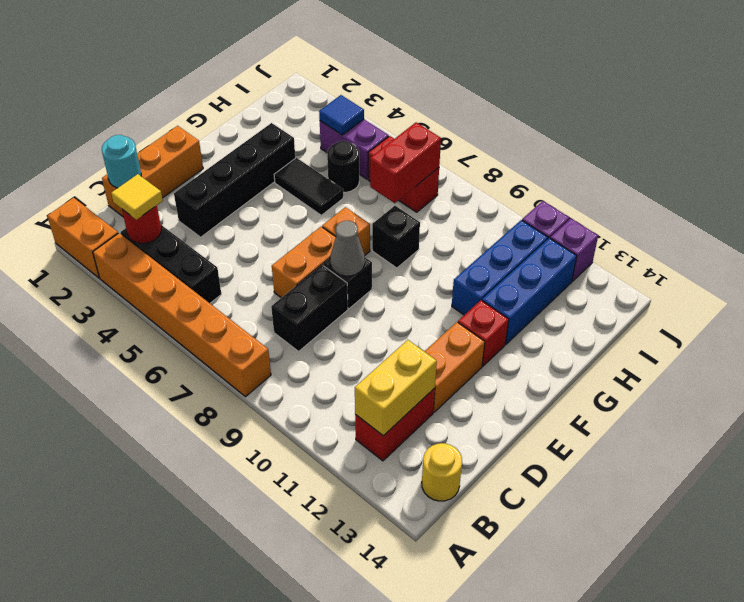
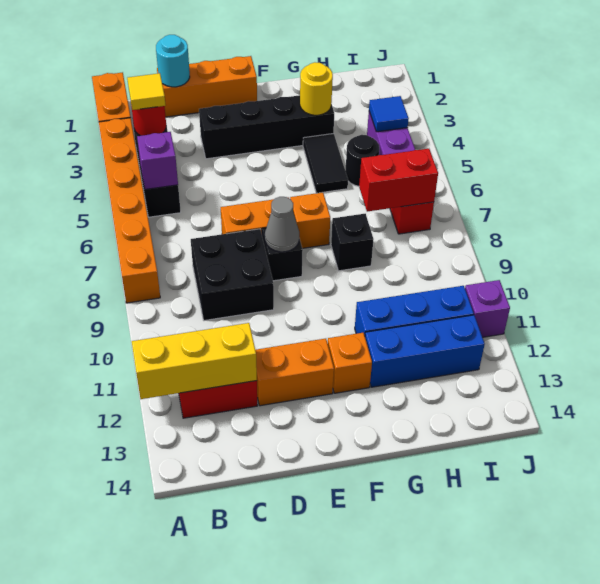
yellow brick B12:C12 level 2 -> yellow brick A12:C12 level 2
yellow round brick B14 level 1 -> yellow round brick G3 level 2
black brick C8:D8 level 1 -> black brick C8:D9 level 1
red brick F12 level 1 -> orange brick F12 level 1
purple brick J12 level 1 -> purple brick B5 level 2

